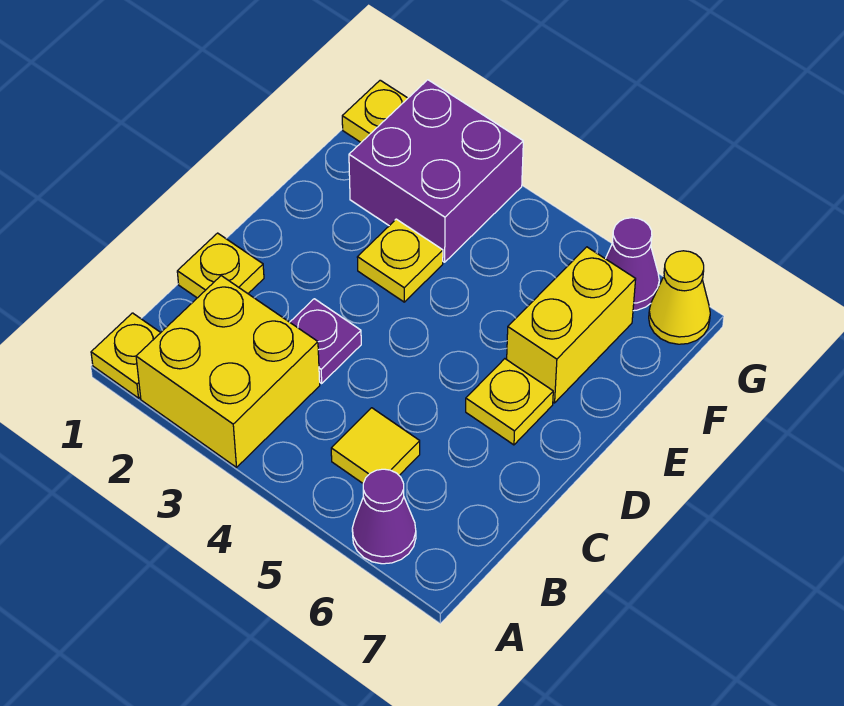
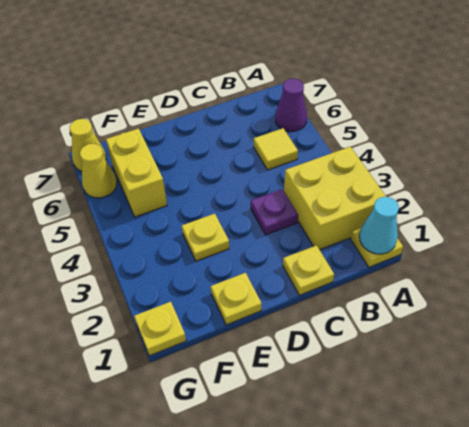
none -> cyan cone A1 level 2
yellow plate D6 level 1 -> yellow plate E1 level 1
yellow brick E6:F6 level 1 -> yellow brick F5:F6 level 1
purple brick F2:G3 level 1 -> none
purple cone G6 level 1 -> yellow cone G6 level 1

